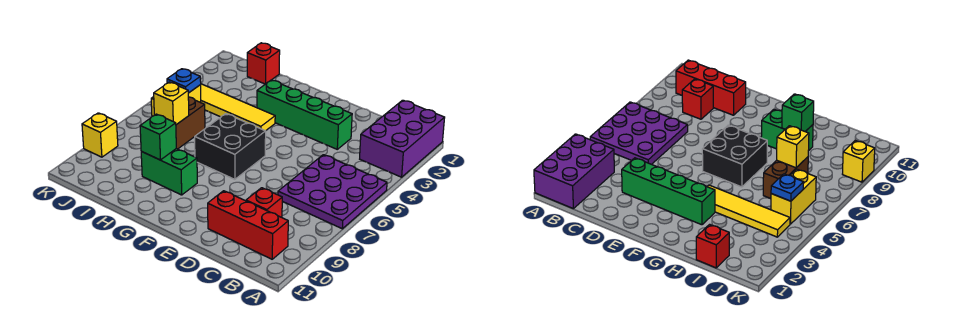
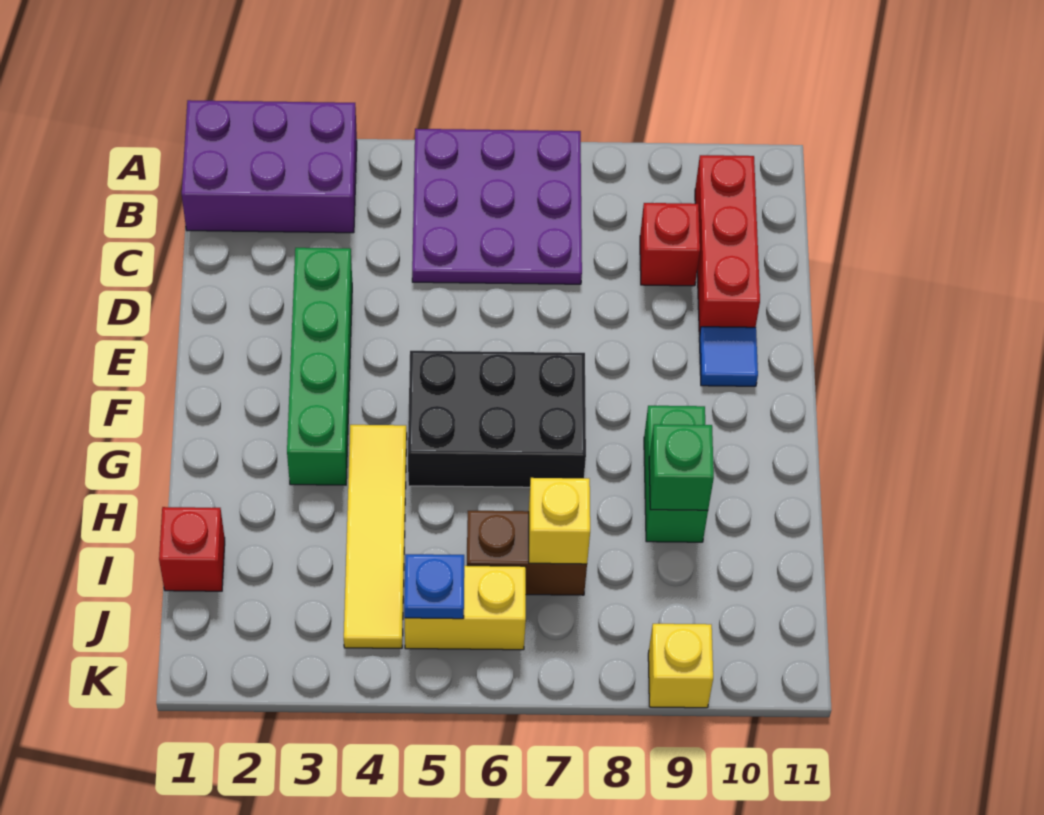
none -> blue tile E10 level 1
black brick F6:G7 level 1 -> black brick F5:G7 level 1

